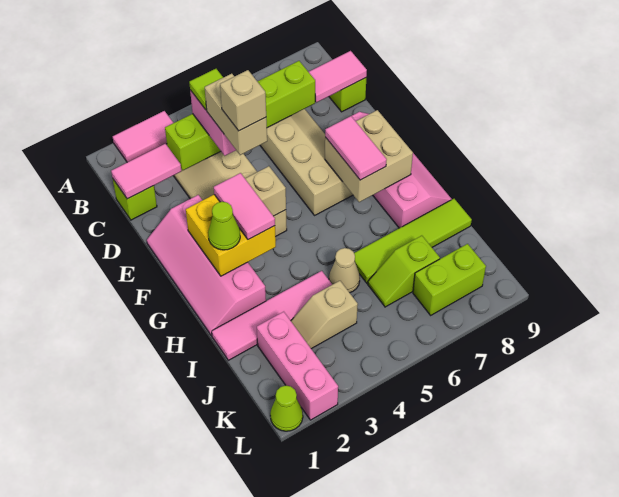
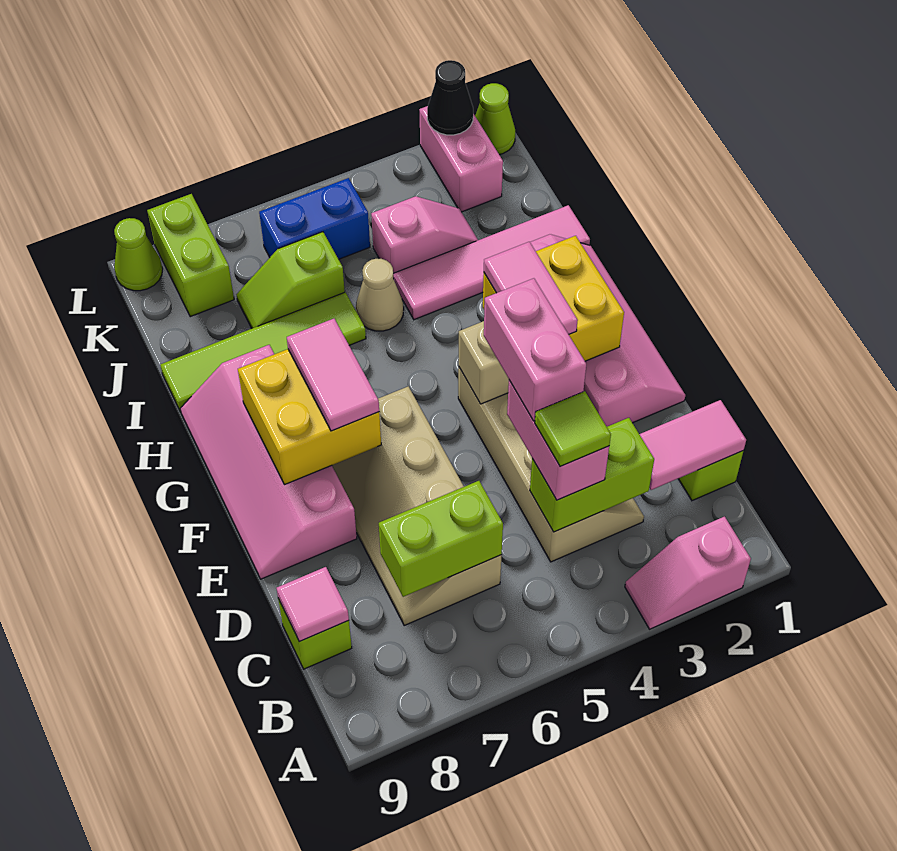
pink tile A2:A3 level 1 -> pink slope A2:A3 level 1 top 2
pink tile C8:C9 level 2 -> pink tile C9 level 2
tan brick D4:E4 level 4 -> pink brick D4:E4 level 4
tan brick E4 level 5 -> none
tan brick F7:G8 level 2 -> yellow brick F7:G8 level 2
lime cone G2 level 3 -> lime cone L9 level 1
pink brick J2:L2 level 1 -> pink brick K2:L2 level 1
tan slope J3:J4 level 1 top 4 -> pink slope J3:J4 level 1 top 4
lime slope J6:J7 level 1 top 7 -> lime slope J6:J7 level 1 top 6
none -> blue brick K5:K6 level 1
lime brick K7:K8 level 1 -> lime brick K8:L8 level 1
none -> black cone L2 level 2

